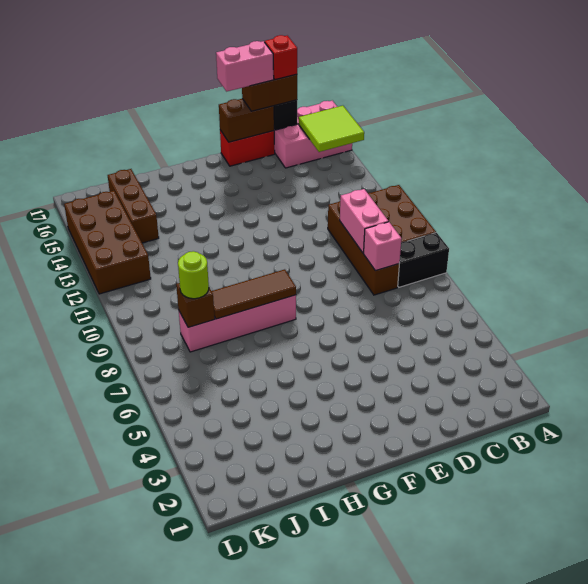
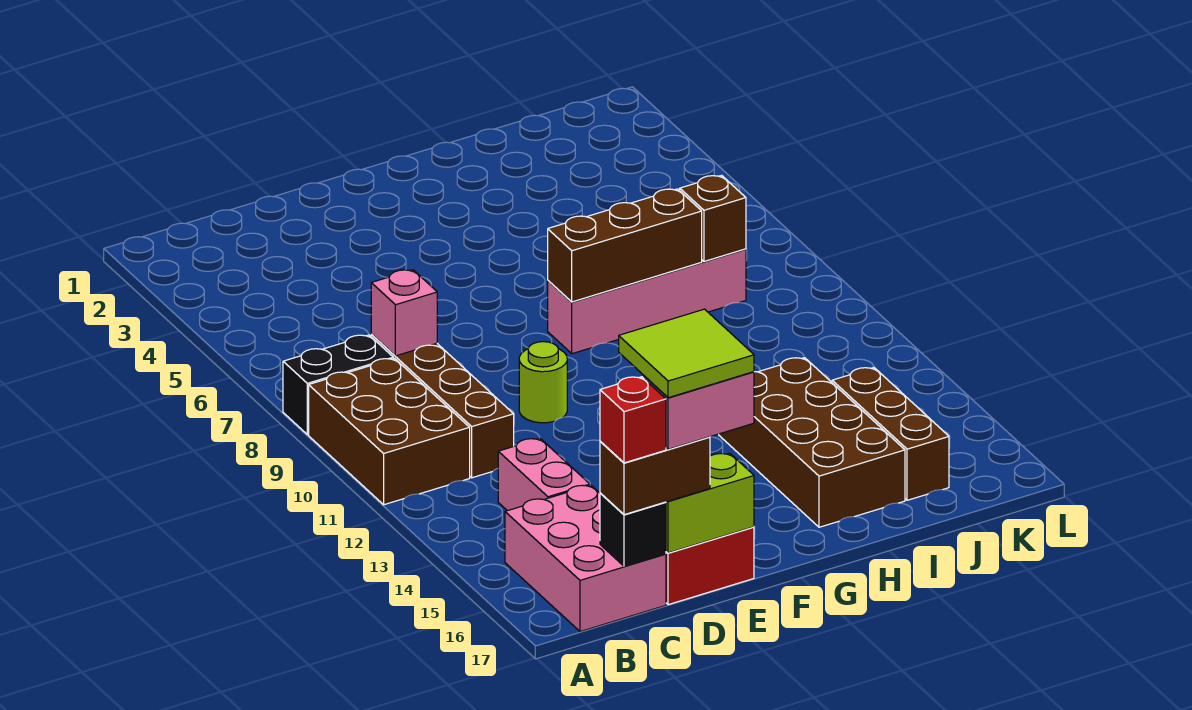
lime tile A15:B16 level 2 -> lime tile D16:E17 level 5
pink brick A16:C17 level 1 -> pink brick B15:C17 level 1
pink brick C9:C10 level 2 -> pink brick C13:C14 level 1
brown brick D17:E17 level 2 -> lime brick D17:E17 level 2
brown tile G8:I8 level 2 -> brown brick G8:I8 level 2
lime round brick J8 level 3 -> lime round brick E10 level 1
brown brick K12:L15 level 1 -> brown brick H13:I16 level 1

